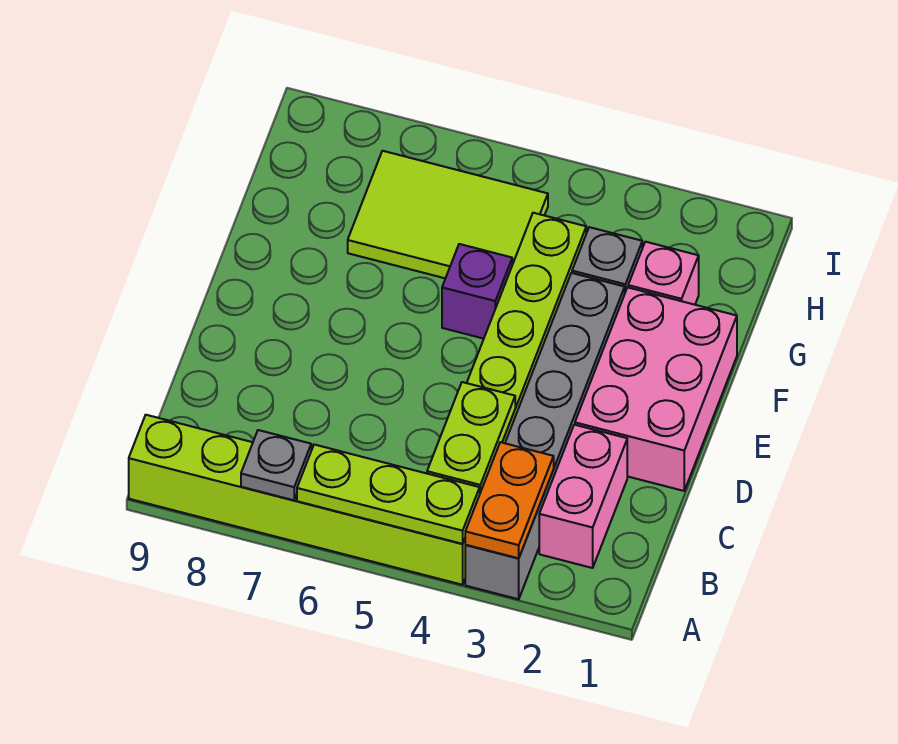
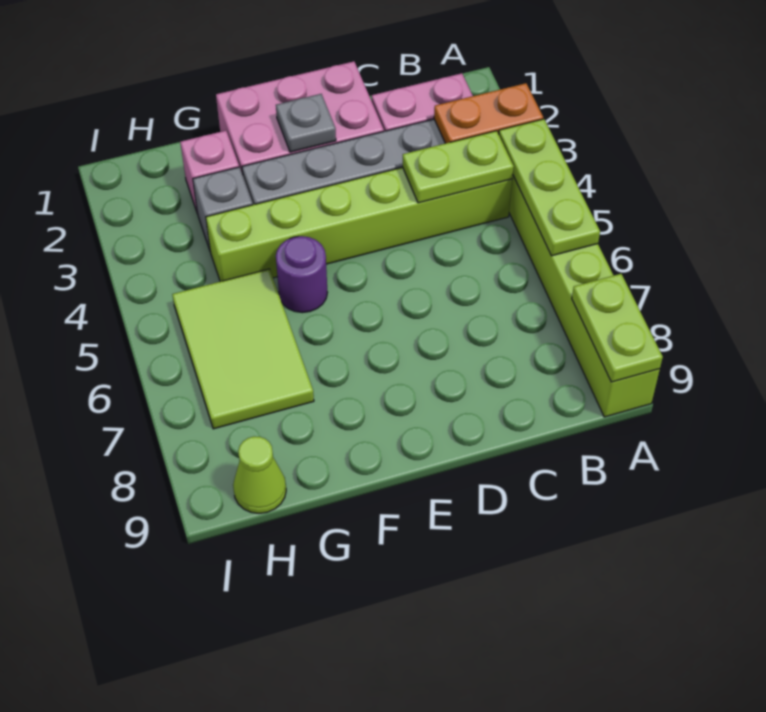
grey plate A7 level 2 -> grey plate E2 level 2
none -> lime plate A8:A9 level 2
purple brick F5 level 1 -> purple round brick F5 level 1
none -> lime cone H9 level 1

